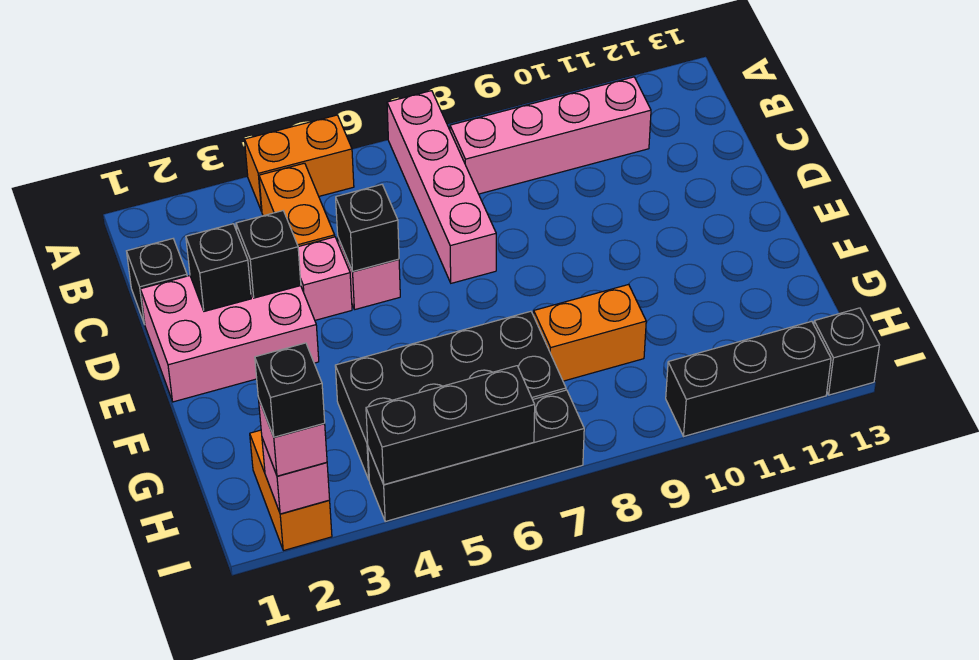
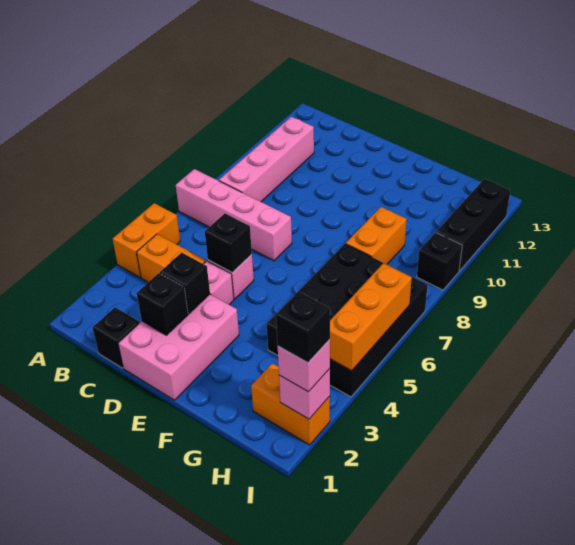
black brick I4:I6 level 2 -> orange brick I4:I6 level 2
black brick I13 level 1 -> black brick I9 level 1

